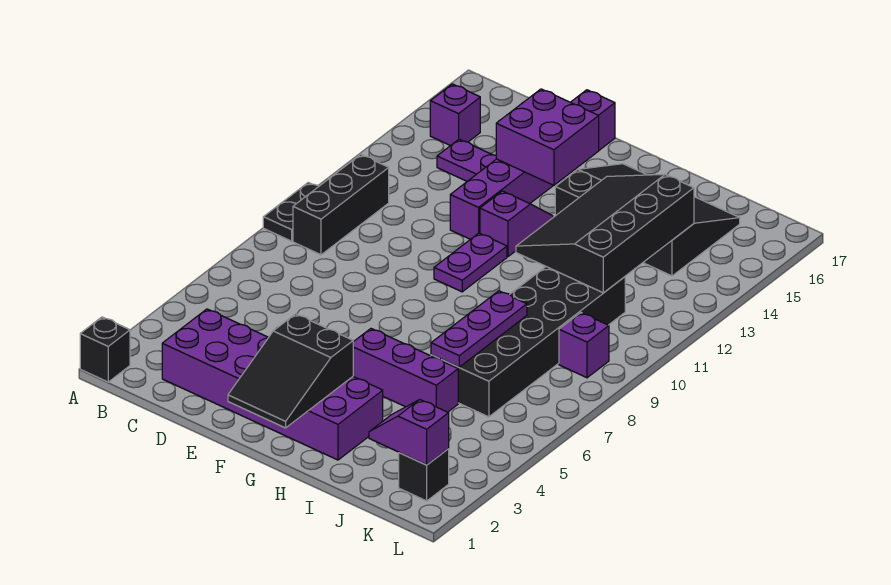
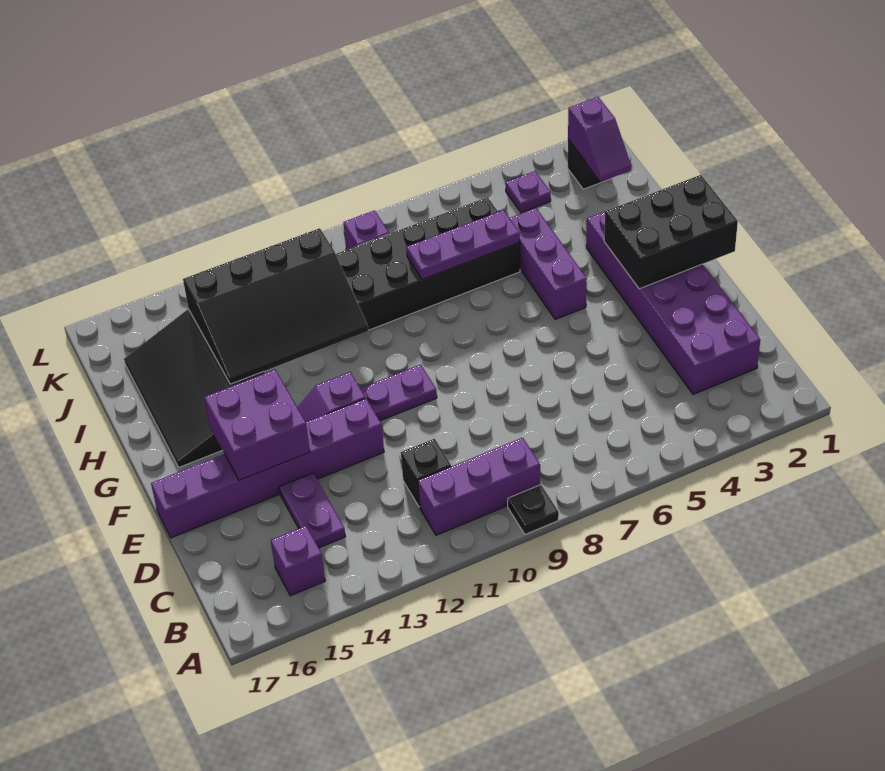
black brick A1 level 1 -> black brick C11 level 1
black plate A9:A10 level 1 -> black plate A9 level 1
black brick B9:B11 level 1 -> purple brick B9:B11 level 1
black slope F1:G3 level 2 top 3 -> black brick F1:G3 level 2
none -> purple plate K4 level 1

